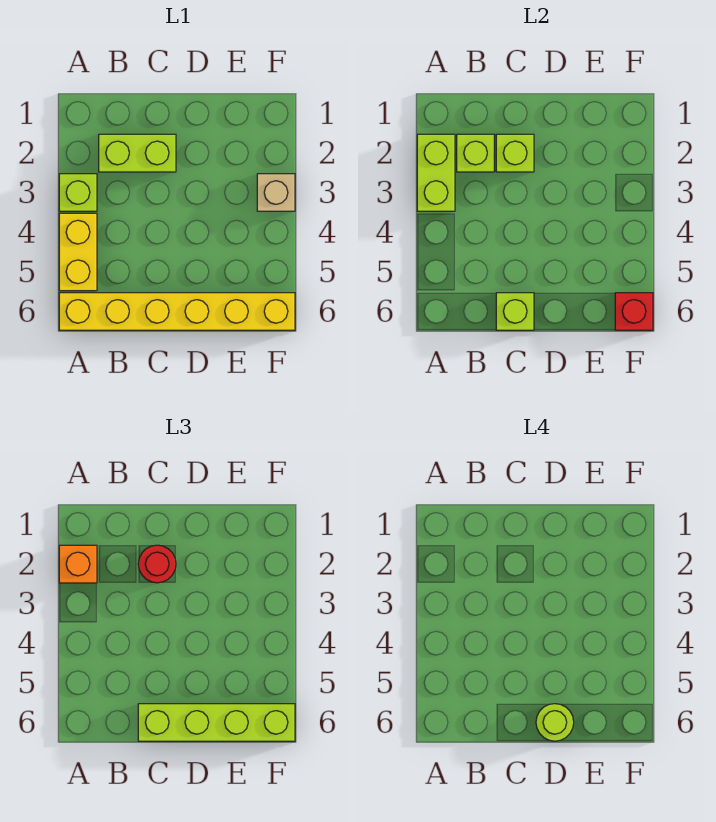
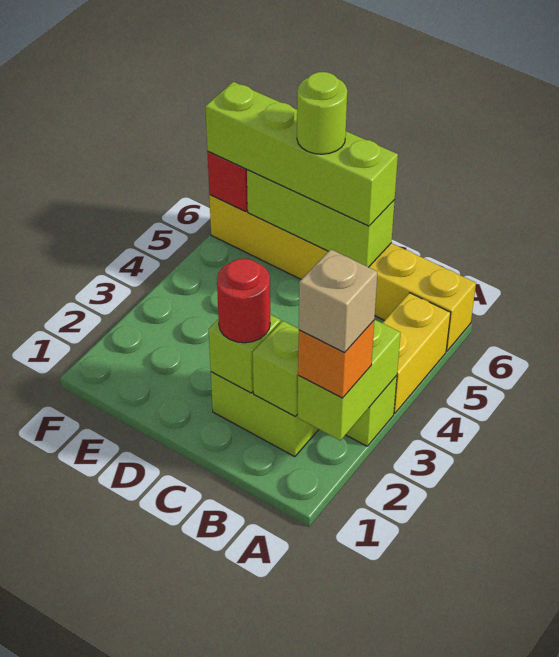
lime brick C6 level 2 -> lime brick C6:E6 level 2
tan brick F3 level 1 -> tan brick A2 level 4

